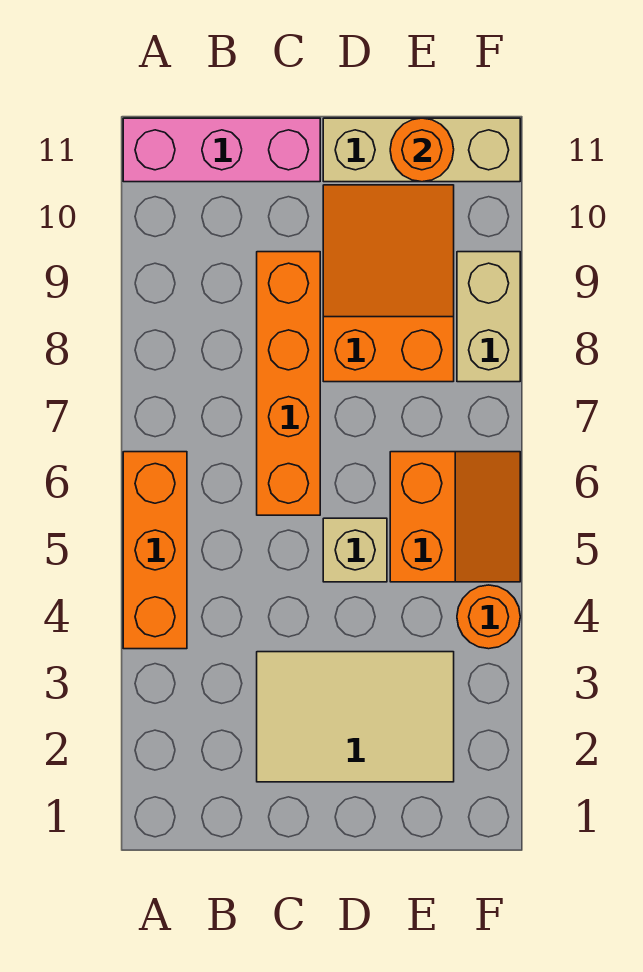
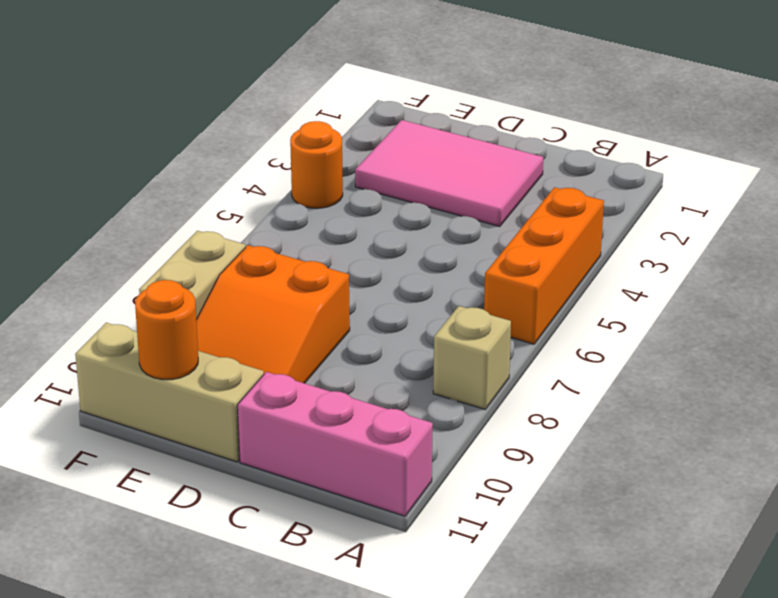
tan tile C2:E3 level 1 -> pink tile C2:E3 level 1
orange brick C6:C9 level 1 -> none
tan brick D5 level 1 -> tan brick A8 level 1
orange slope E5:F6 level 1 top E -> none

